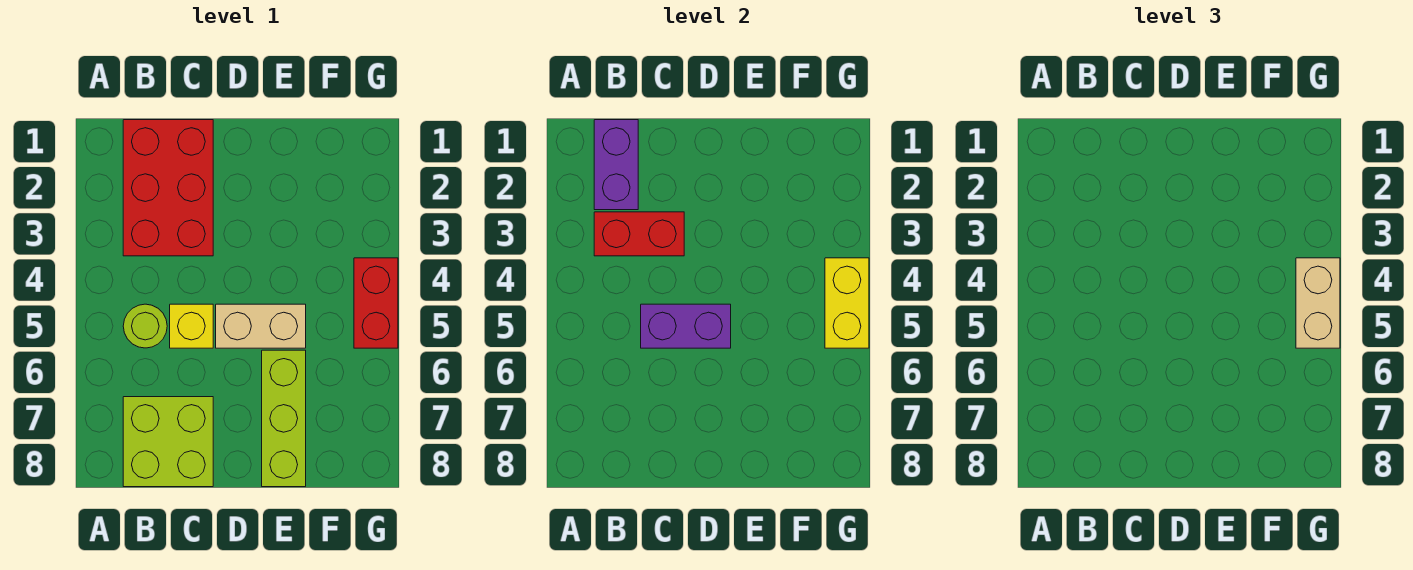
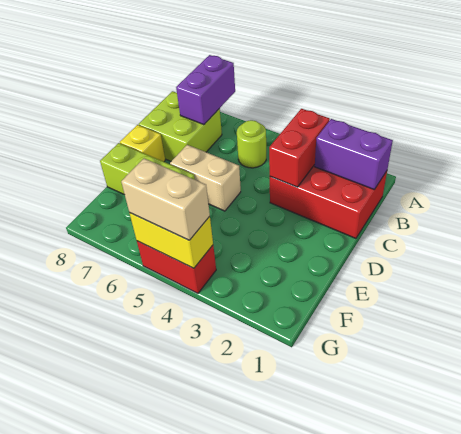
yellow brick C5 level 1 -> yellow brick D8 level 1
purple brick C5:D5 level 2 -> purple brick A7:B7 level 2
tan brick D5:E5 level 1 -> tan brick D5:D6 level 1

